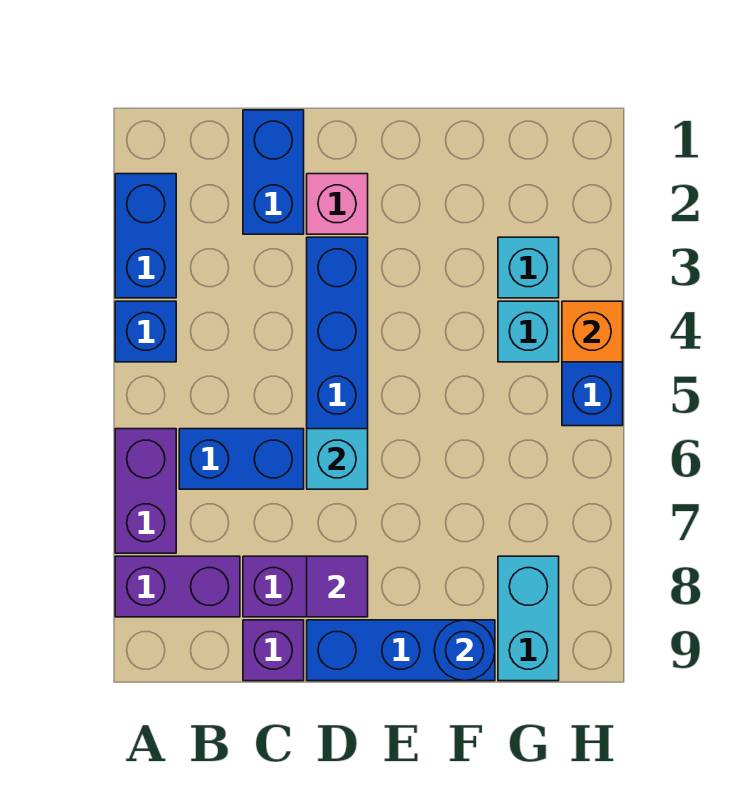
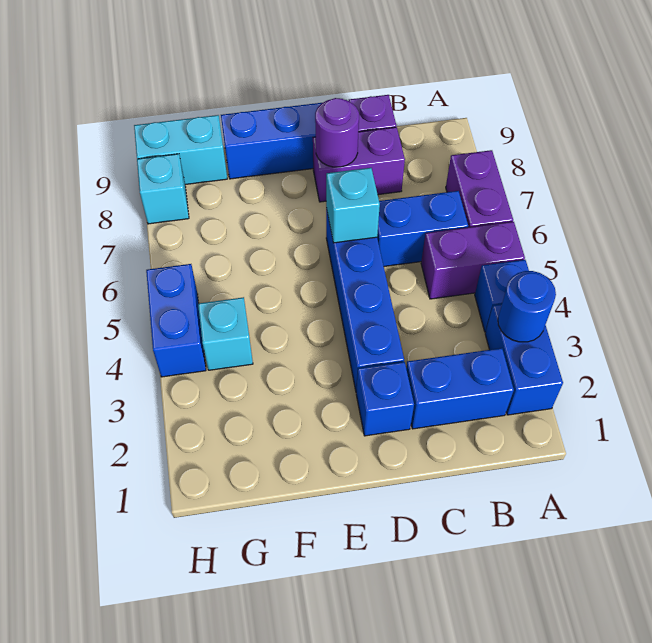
purple brick A8:B8 level 1 -> purple brick A5:B5 level 1
blue brick C1:C2 level 1 -> blue brick B2:C2 level 1
pink brick D2 level 1 -> blue brick D2 level 1
purple tile D8 level 2 -> purple round brick D8 level 2
blue round brick F9 level 2 -> blue round brick A3 level 2
cyan brick G3 level 1 -> cyan brick H8 level 1
cyan brick G8:G9 level 1 -> cyan brick G9:H9 level 1
orange brick H4 level 2 -> none

